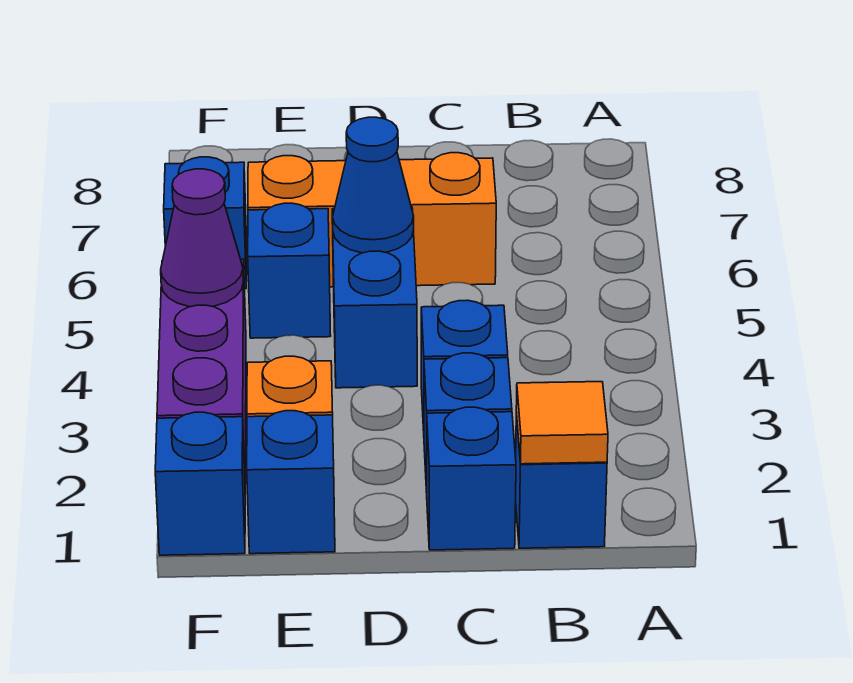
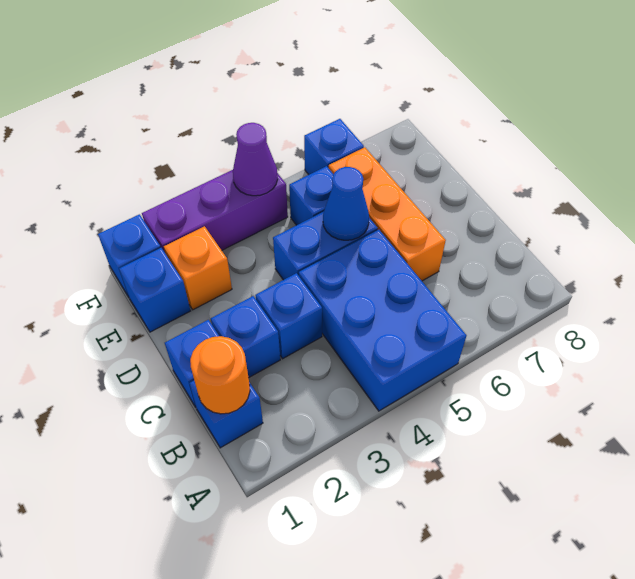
none -> blue brick A4:C5 level 1
orange tile B1 level 2 -> orange round brick B1 level 2

